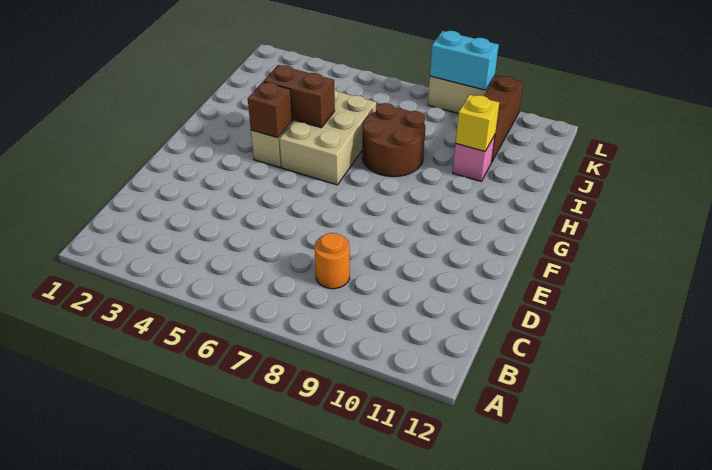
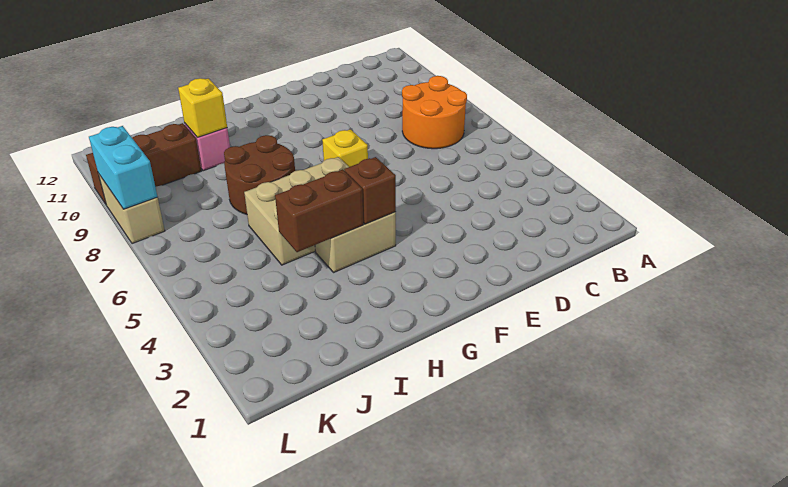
orange round brick C8 level 1 -> orange round brick B7:C8 level 1
none -> yellow brick F7 level 1
brown brick H4:H5 level 2 -> brown brick H4:I4 level 2

